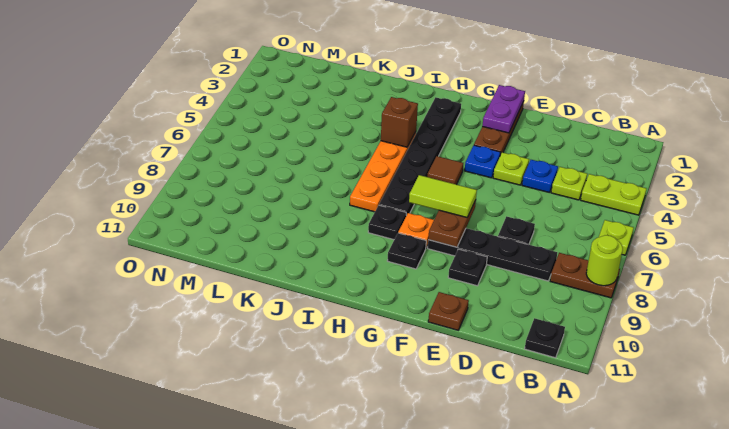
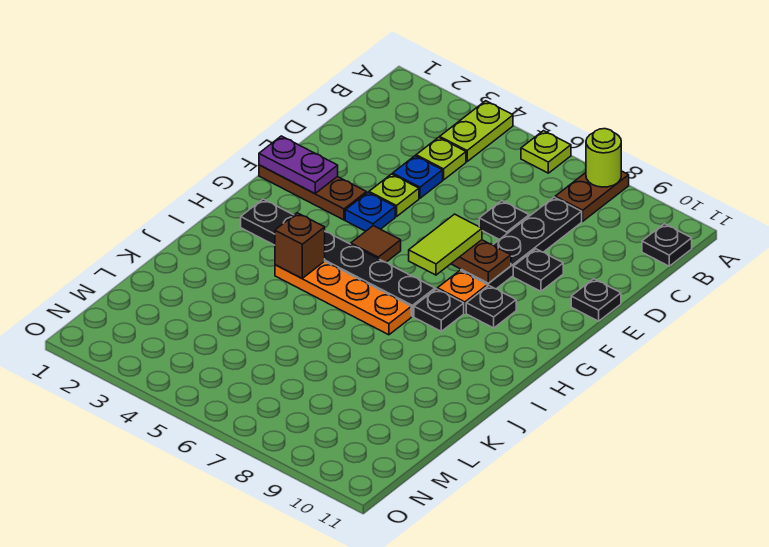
brown plate E11 level 1 -> black plate E11 level 1

